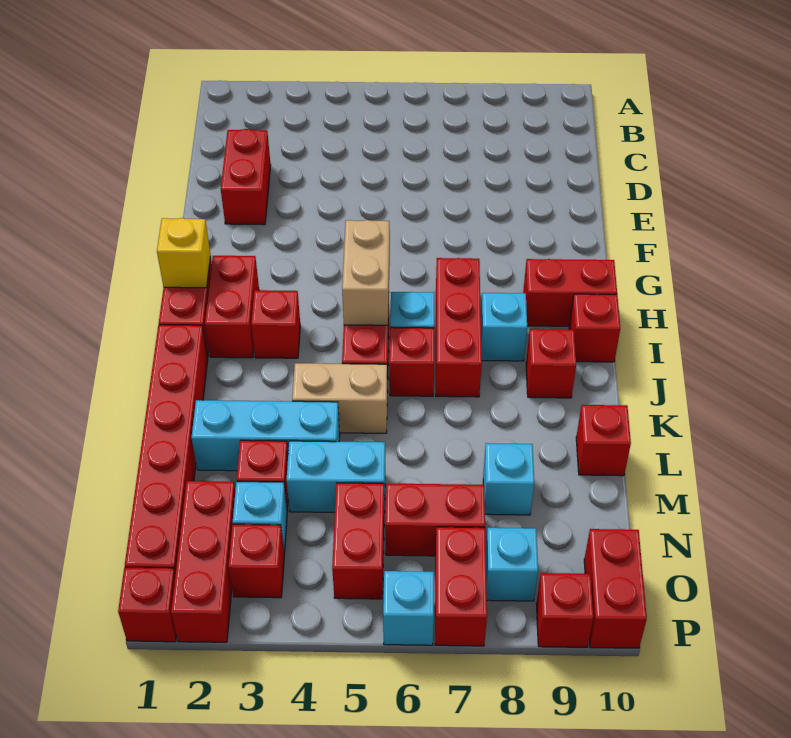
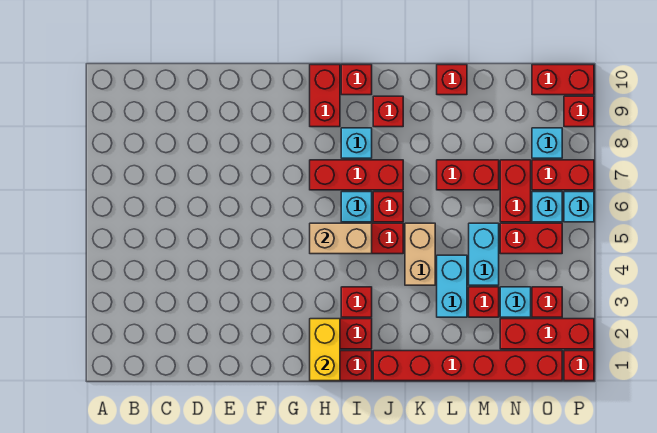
red brick D2:E2 level 1 -> red brick L7:M7 level 1
yellow brick H1 level 2 -> yellow brick H1:H2 level 2
cyan brick L2:L4 level 1 -> cyan brick L3:L4 level 1
cyan brick M8 level 1 -> cyan brick O6 level 1

